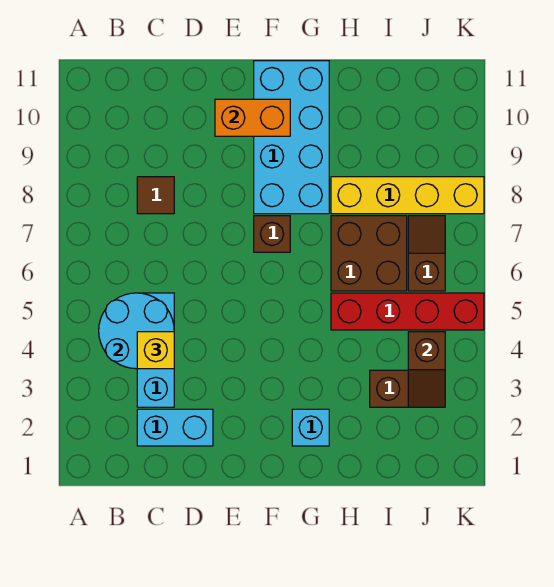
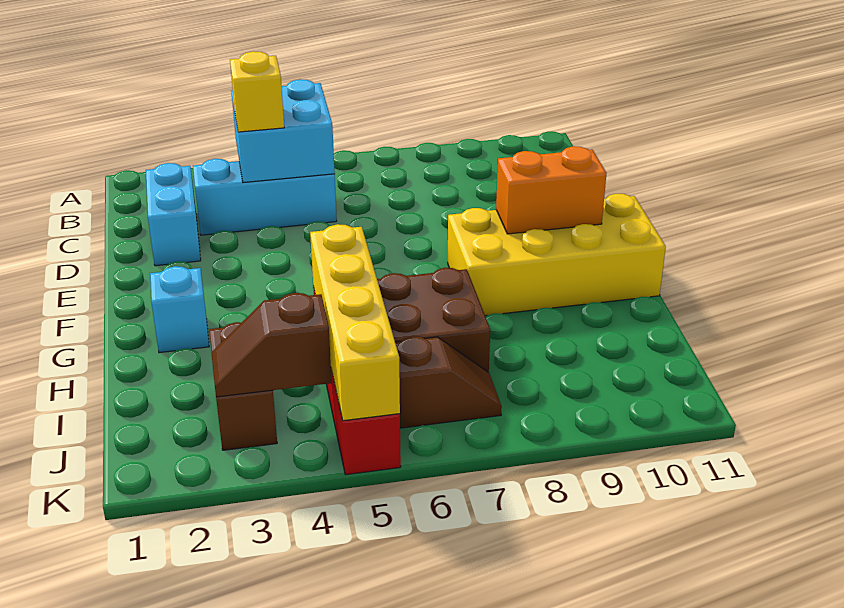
cyan round brick B4:C5 level 2 -> cyan brick B4:C5 level 2
brown tile C8 level 1 -> none
orange brick E10:F10 level 2 -> orange brick F9:F10 level 2
brown brick F7 level 1 -> none
cyan brick F8:G11 level 1 -> yellow brick F8:G11 level 1
yellow brick H8:K8 level 1 -> yellow brick H5:K5 level 2

